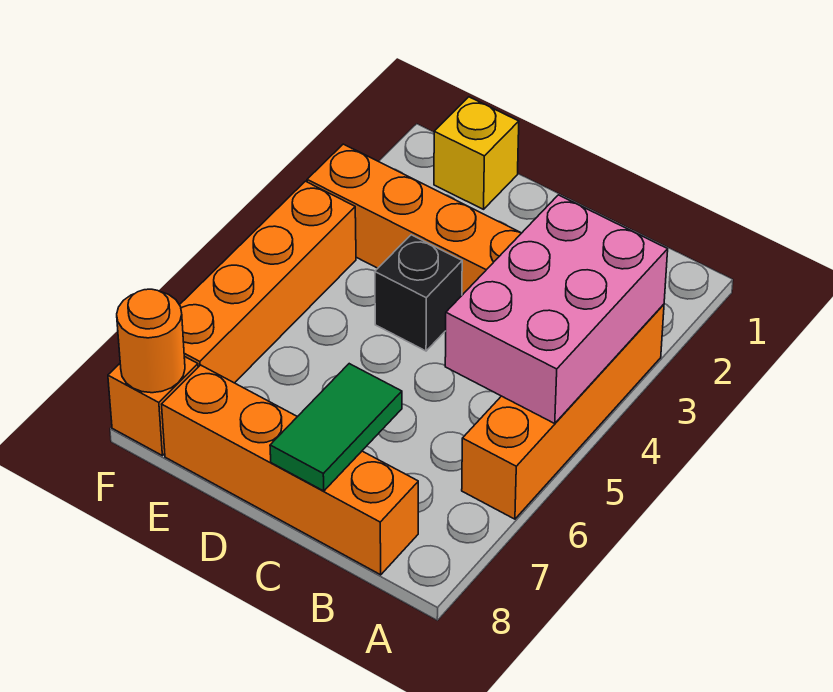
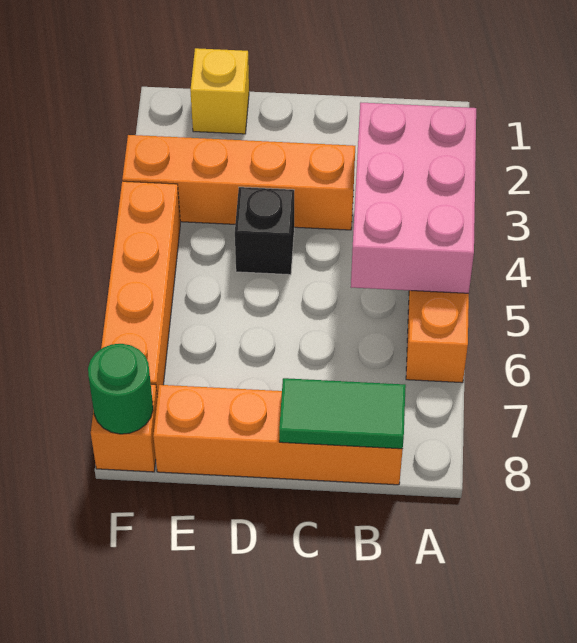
green tile C7:C8 level 2 -> green tile B8:C8 level 2
orange round brick F8 level 2 -> green round brick F8 level 2

